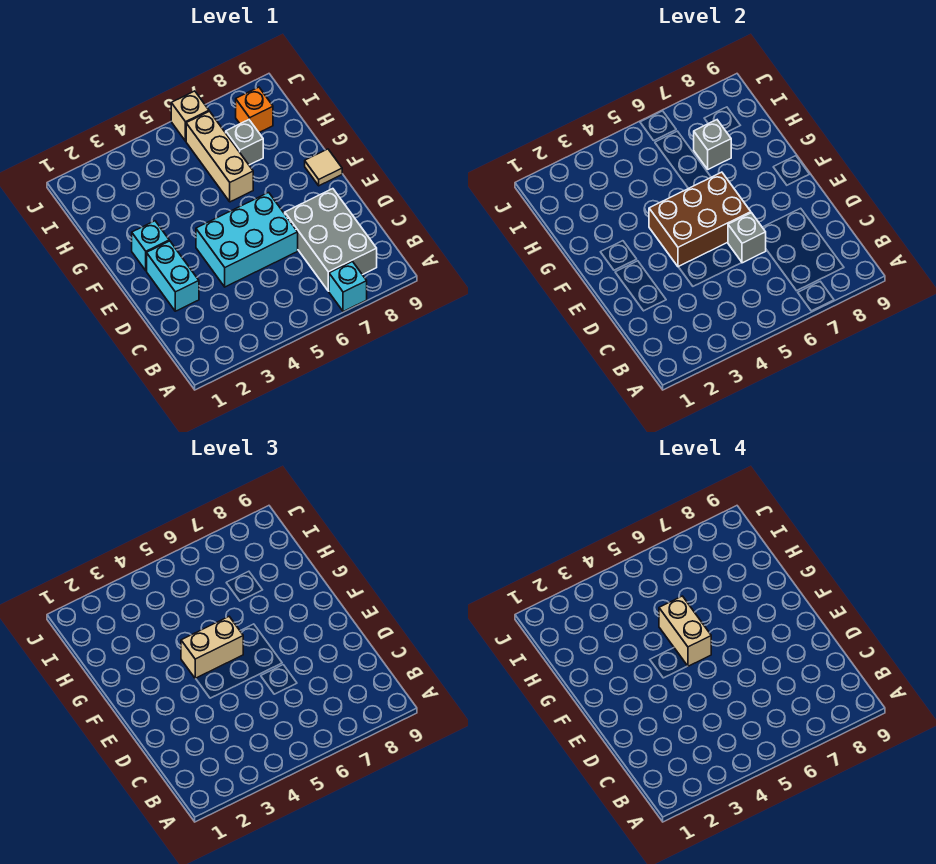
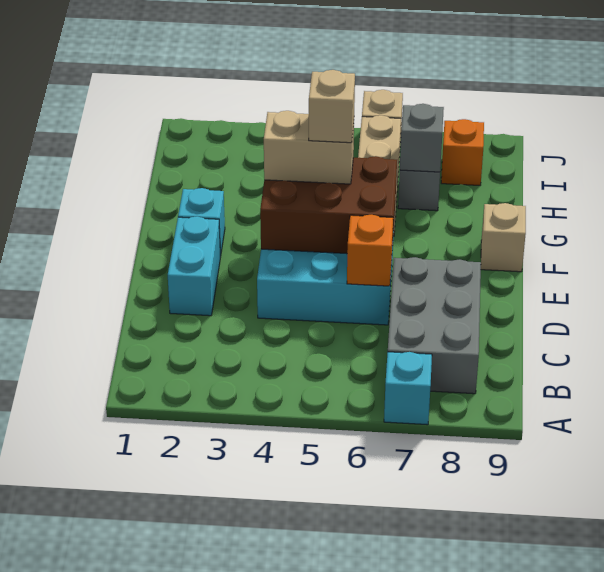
grey brick D6 level 2 -> orange brick D6 level 2
tan brick F5:G5 level 4 -> tan brick F5 level 4
tan tile F9 level 1 -> tan brick F9 level 1

